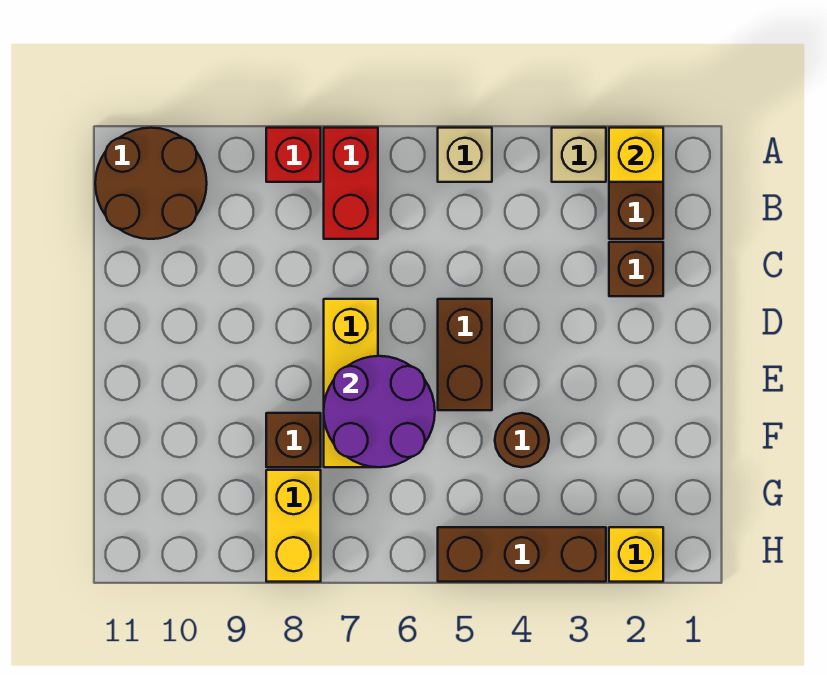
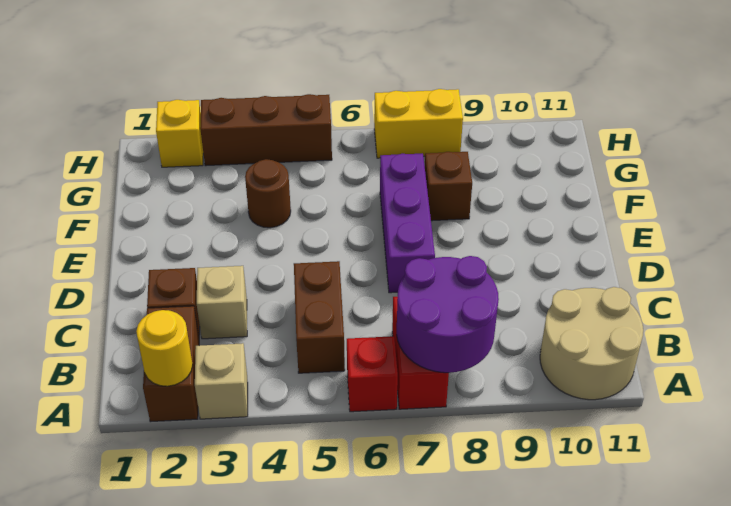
yellow brick A2 level 2 -> yellow round brick A2 level 2
tan brick A5 level 1 -> tan brick C3 level 1
red brick A8 level 1 -> red brick A6 level 1
brown round brick A10:B11 level 1 -> tan round brick A10:B11 level 1
brown brick D5:E5 level 1 -> brown brick B5:C5 level 1
yellow brick D7:F7 level 1 -> purple brick D7:F7 level 1
purple round brick E6:F7 level 2 -> purple round brick A7:B8 level 2
yellow brick G8:H8 level 1 -> yellow brick H7:H8 level 1

